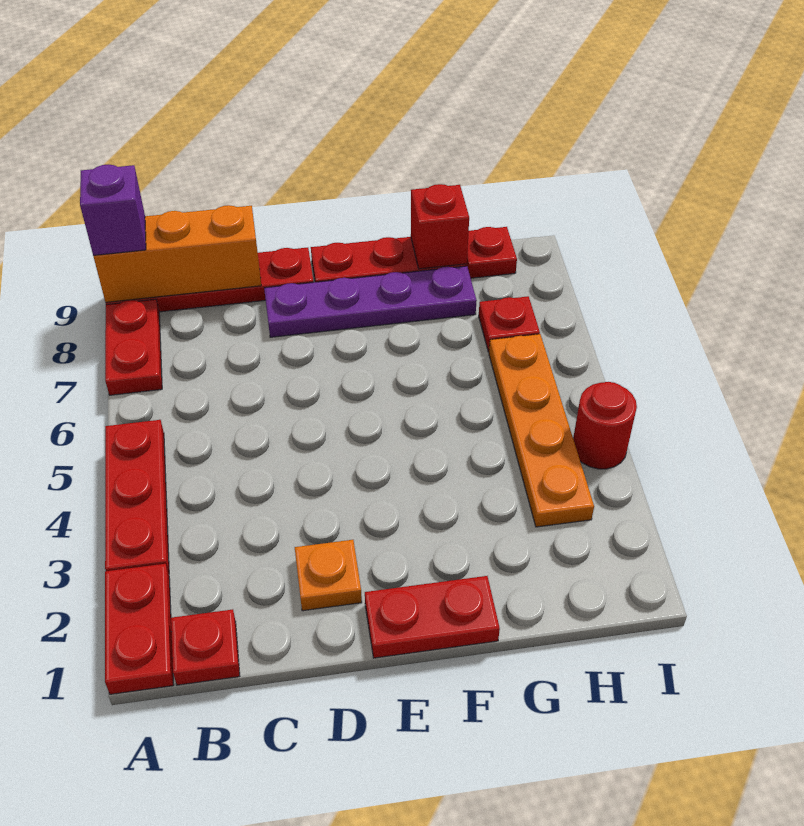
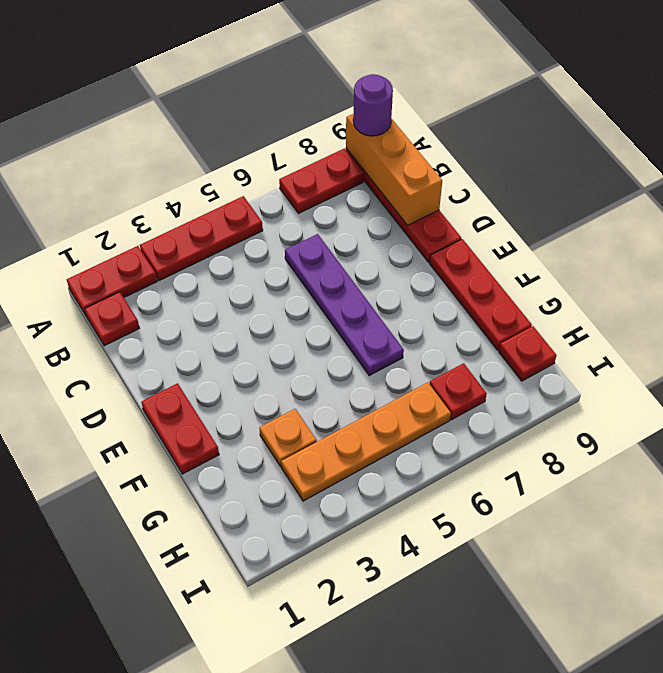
purple brick A9 level 3 -> purple round brick A9 level 3
orange plate D2 level 1 -> orange plate G3 level 1
purple plate D8:G8 level 1 -> purple plate C6:F6 level 1
red brick G9 level 2 -> none
red round brick I4 level 1 -> none

